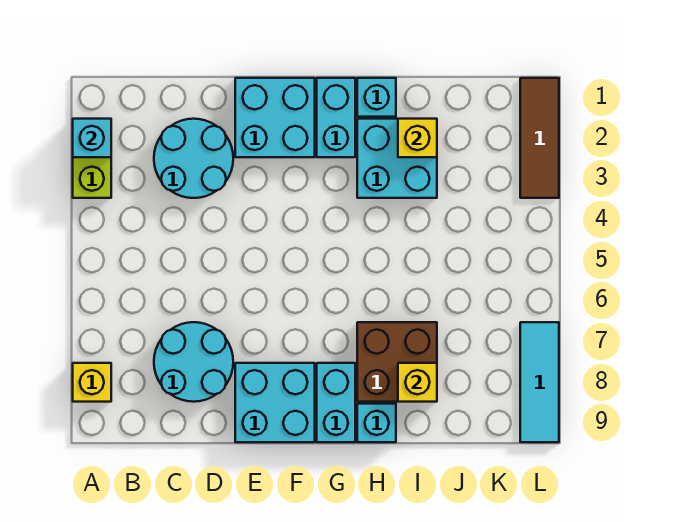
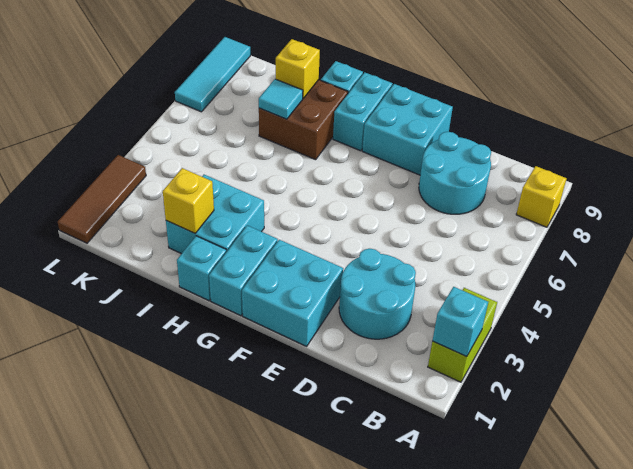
none -> cyan tile I7 level 2

